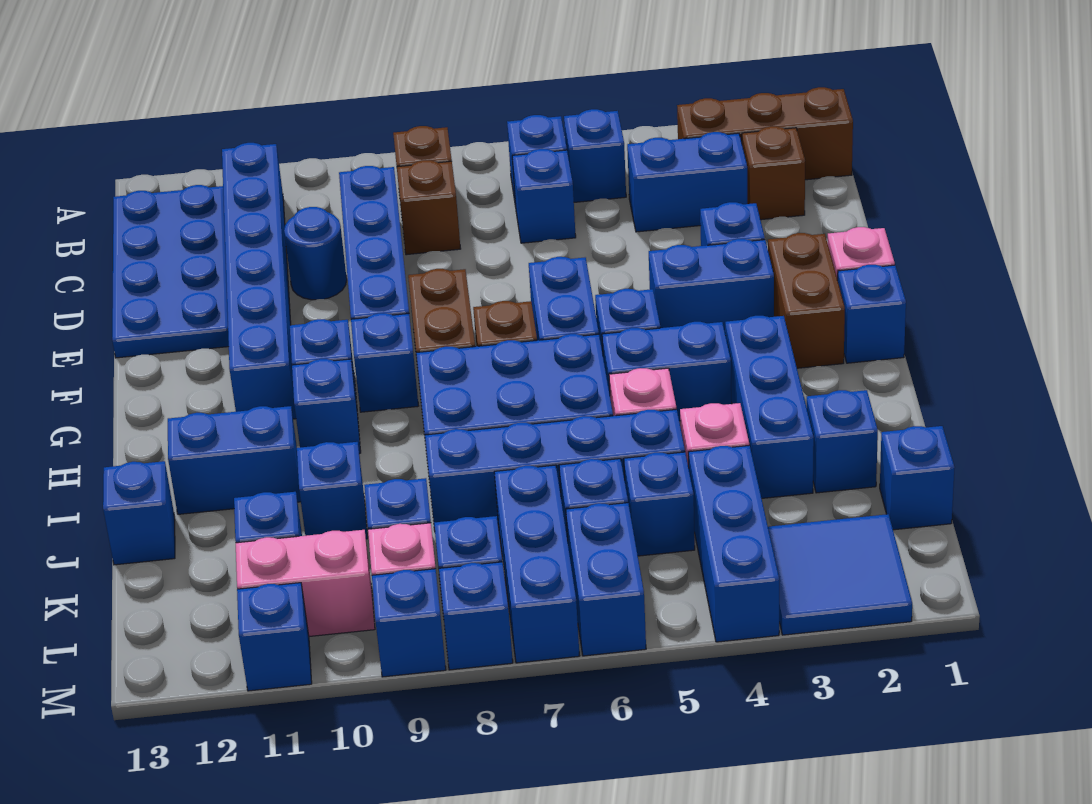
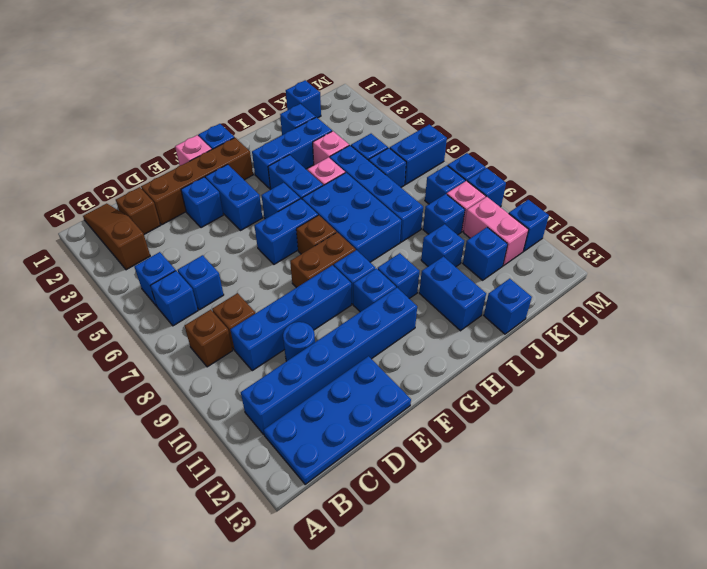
brown brick B1:B3 level 1 -> brown slope B1:B3 level 1 top 3
blue brick C3:C4 level 1 -> none
brown brick F2:G2 level 1 -> brown brick D2:G2 level 1
blue brick K4:M4 level 1 -> none
blue brick K7:M7 level 1 -> none
blue tile L2:M3 level 1 -> none

